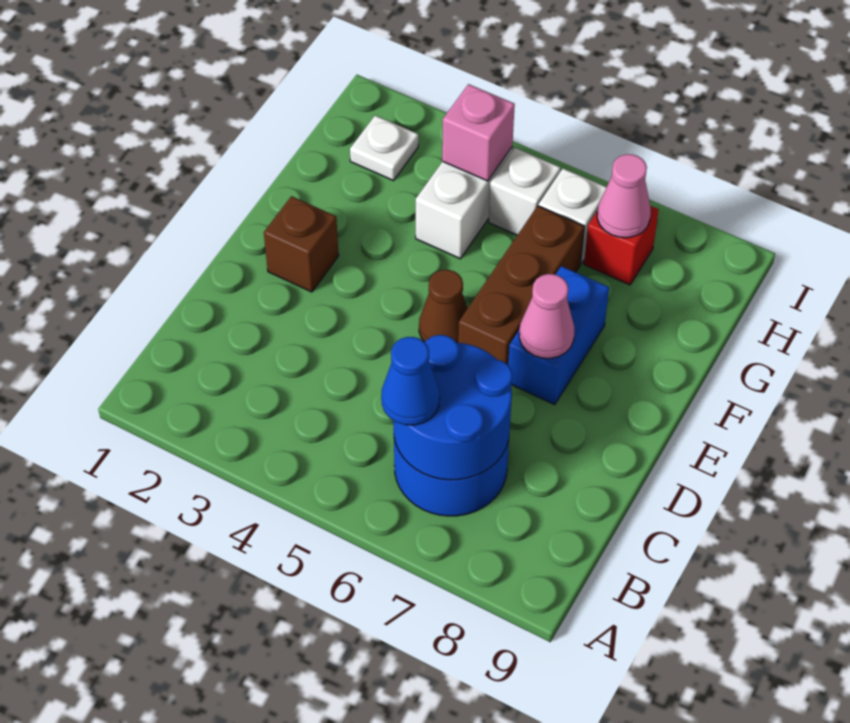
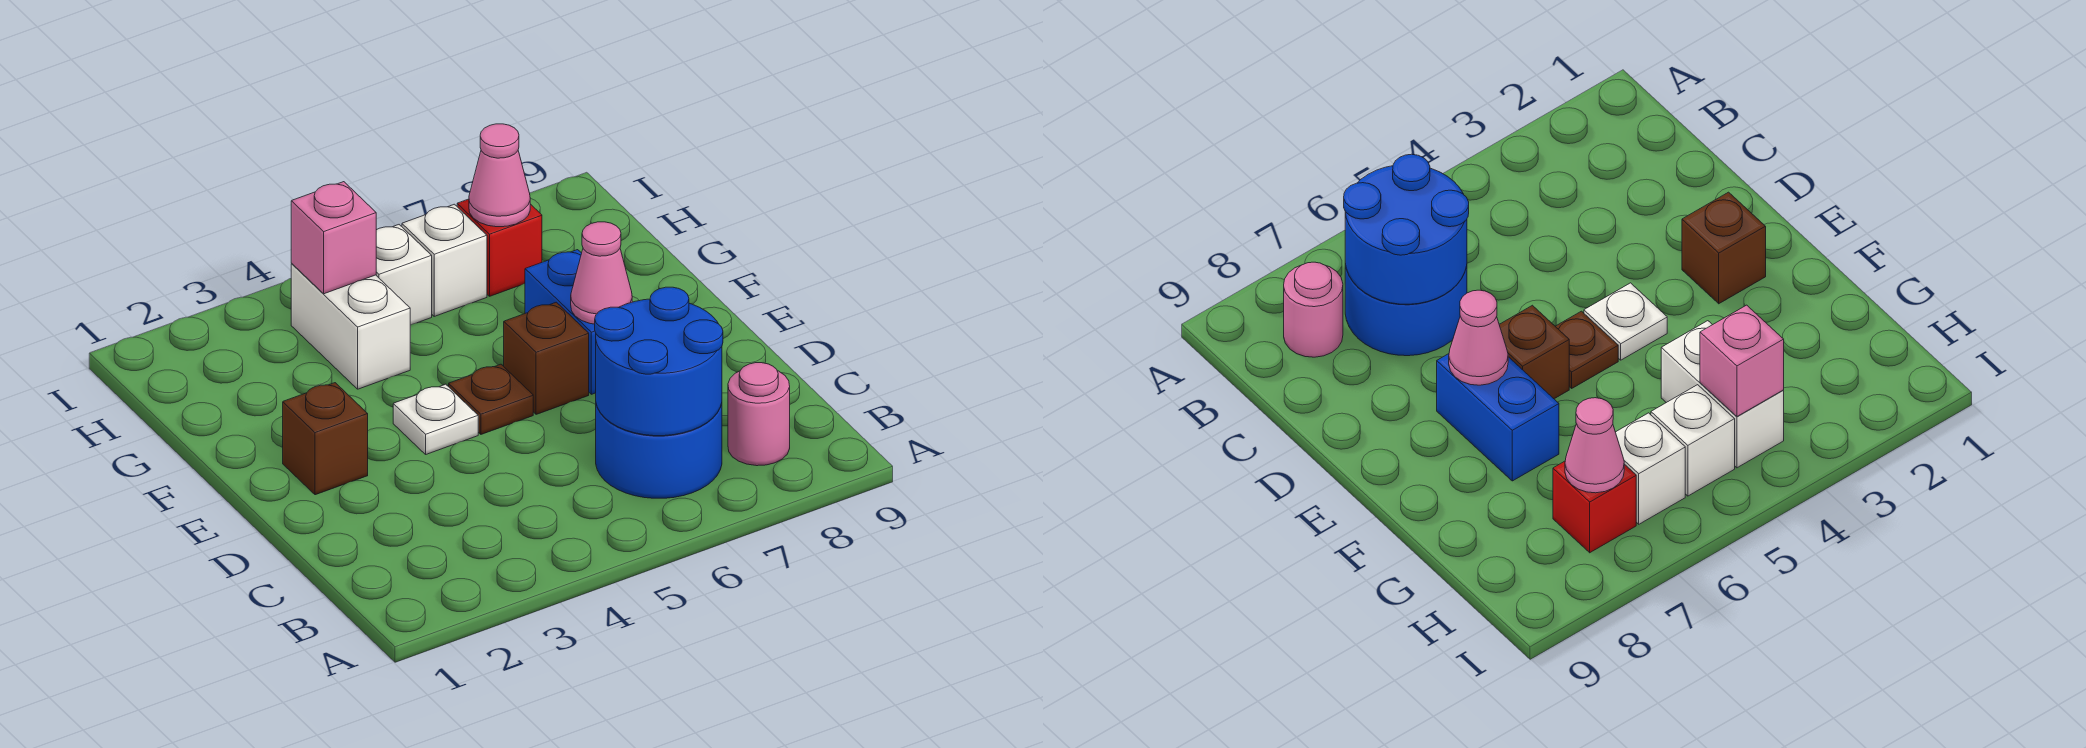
blue cone B6 level 3 -> none
none -> pink round brick B8 level 1
brown cone E5 level 1 -> brown plate E5 level 1
brown brick E6:G6 level 1 -> brown brick E6 level 1
white plate H2 level 1 -> white plate E4 level 1

